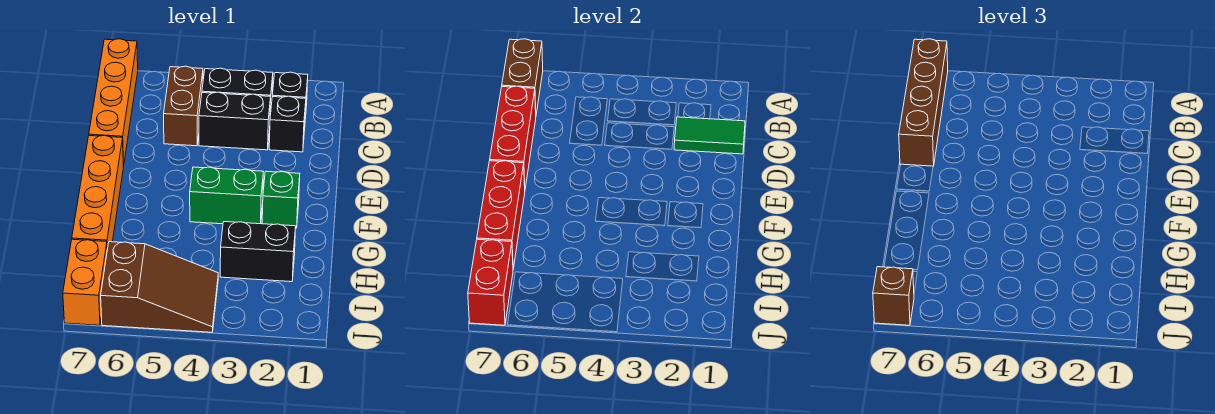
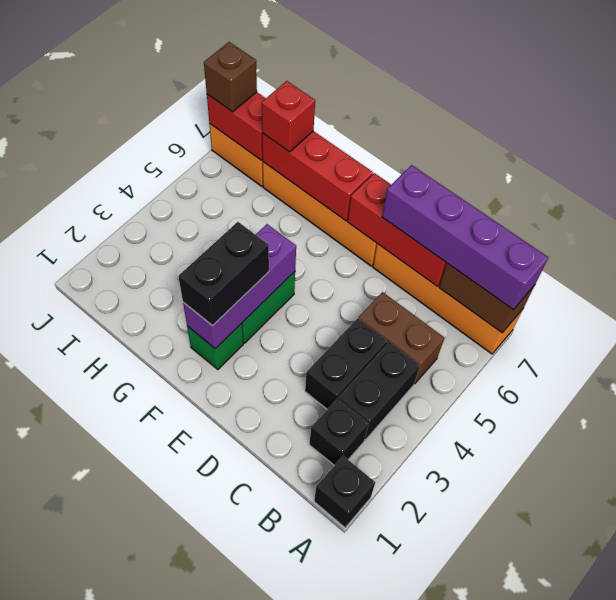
brown brick A7:D7 level 3 -> purple brick A7:D7 level 3
green tile C1:C2 level 2 -> none
black brick C2 level 1 -> black brick A1 level 1
none -> purple brick F2:F4 level 2
black brick H2:H3 level 1 -> black brick F2:F3 level 3
none -> red brick H7 level 3
brown slope I4:J6 level 1 top 6 -> none

